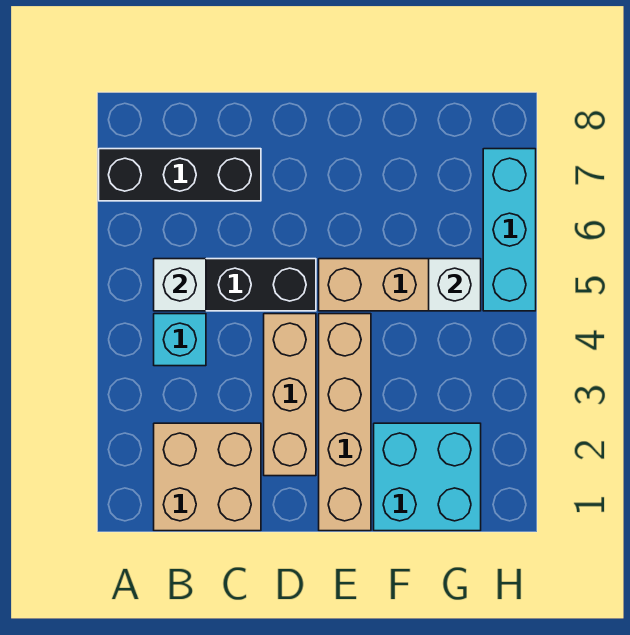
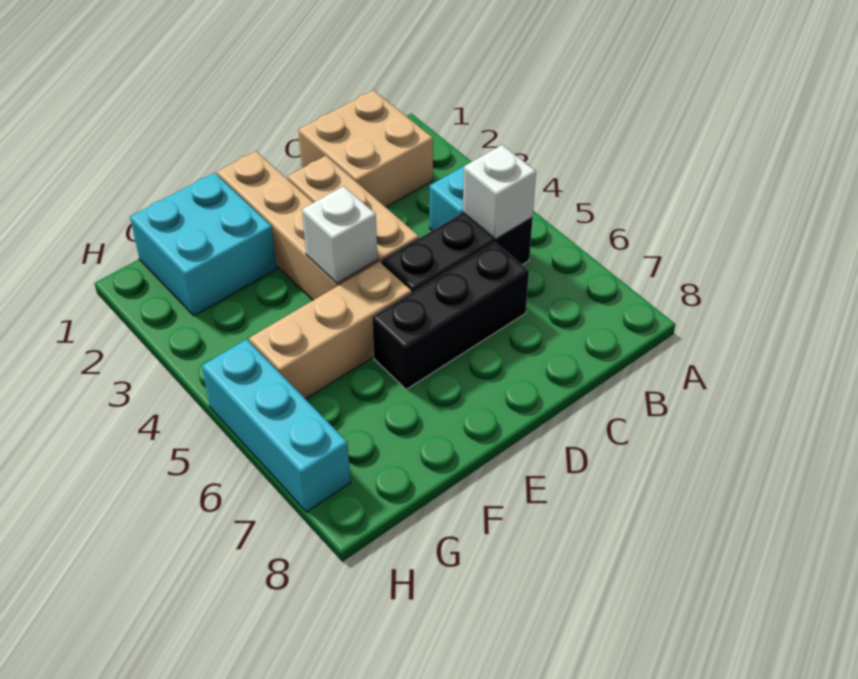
black brick A7:C7 level 1 -> black brick C6:E6 level 1
white brick G5 level 2 -> white brick E4 level 2

